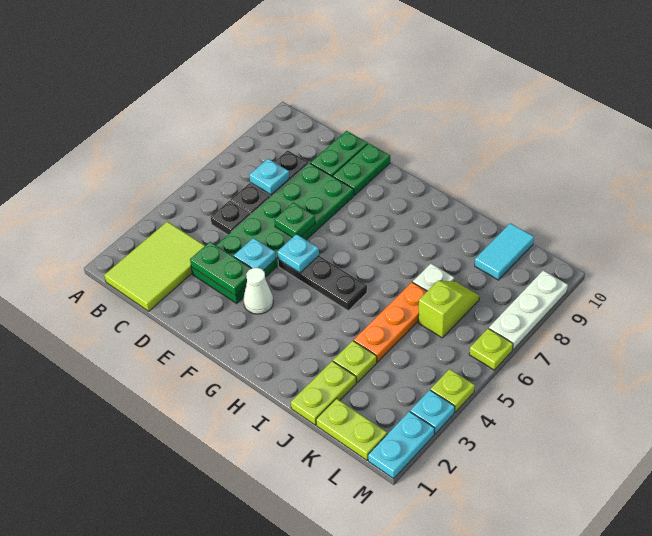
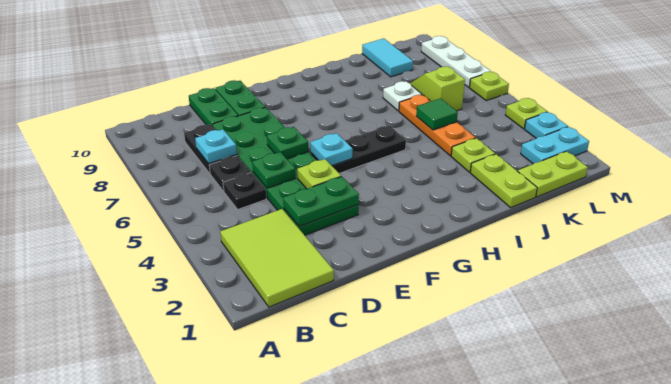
none -> green plate D5 level 2
cyan plate E4 level 2 -> lime plate E4 level 2
white cone F3 level 1 -> none
none -> green tile J5 level 2
cyan plate M1:M2 level 1 -> cyan plate L2:M2 level 1

